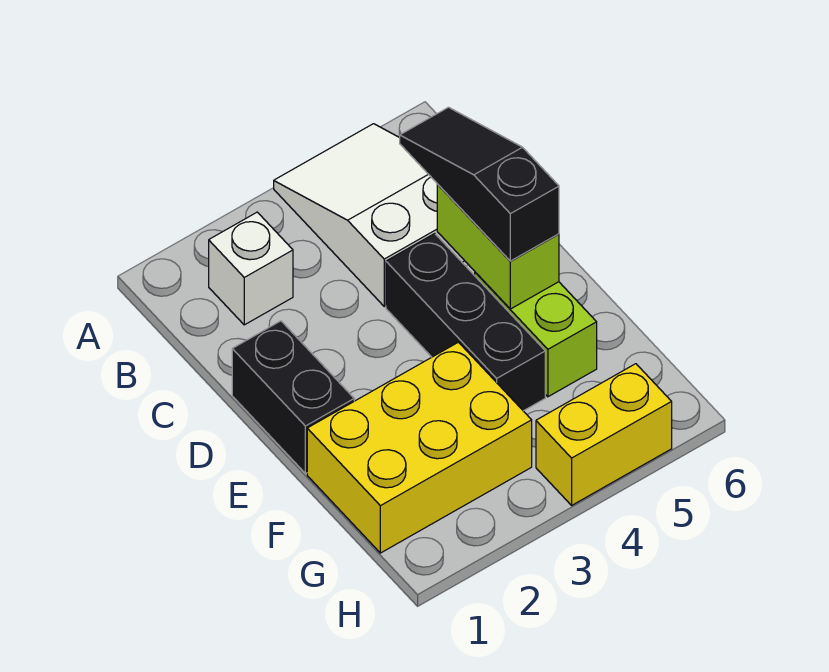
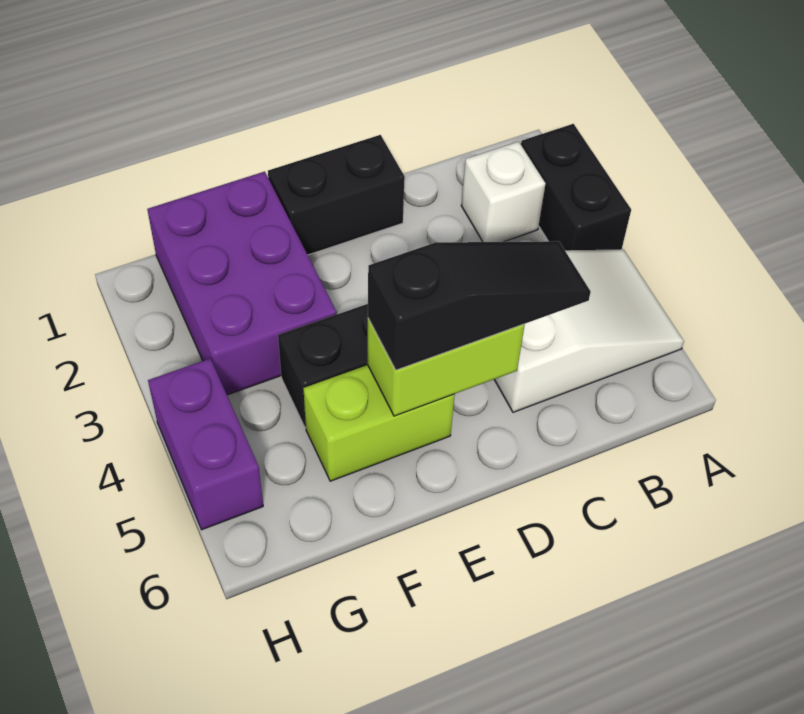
none -> black brick A2:A3 level 1
yellow brick F1:G3 level 1 -> purple brick F1:G3 level 1
yellow brick H4:H5 level 1 -> purple brick H4:H5 level 1

